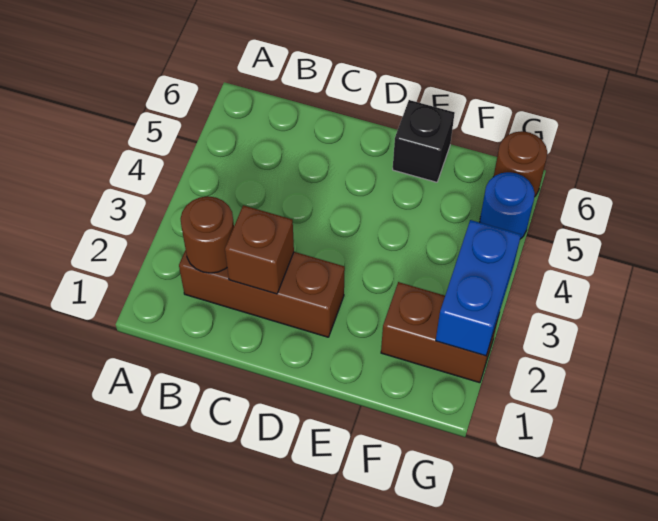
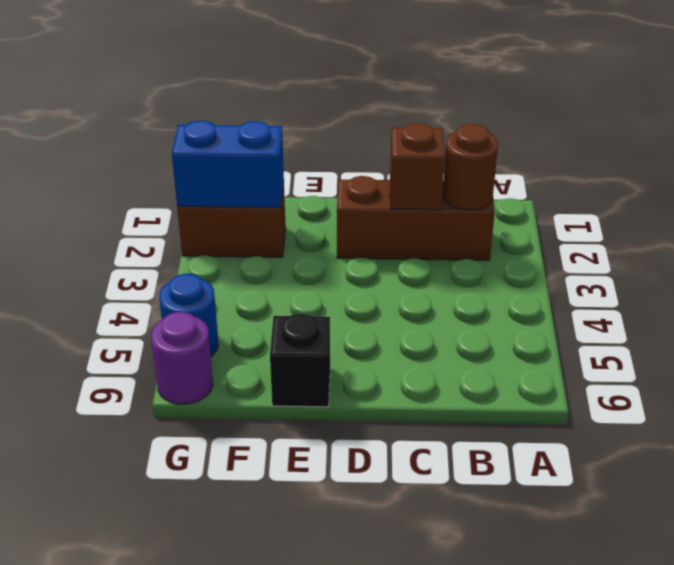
blue brick G2:G3 level 2 -> blue brick F2:G2 level 2
brown round brick G6 level 1 -> purple round brick G6 level 1

